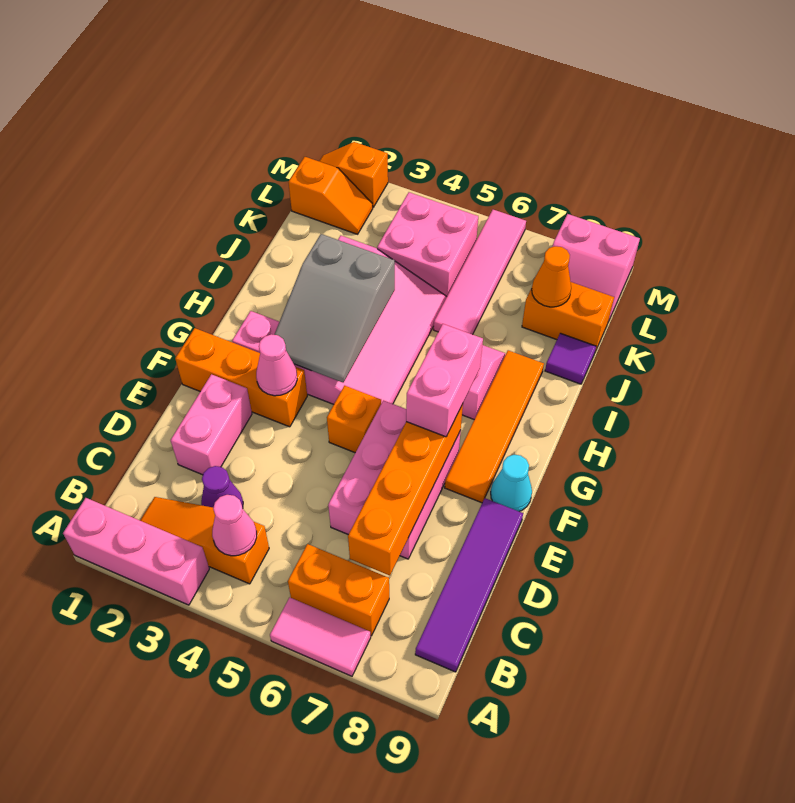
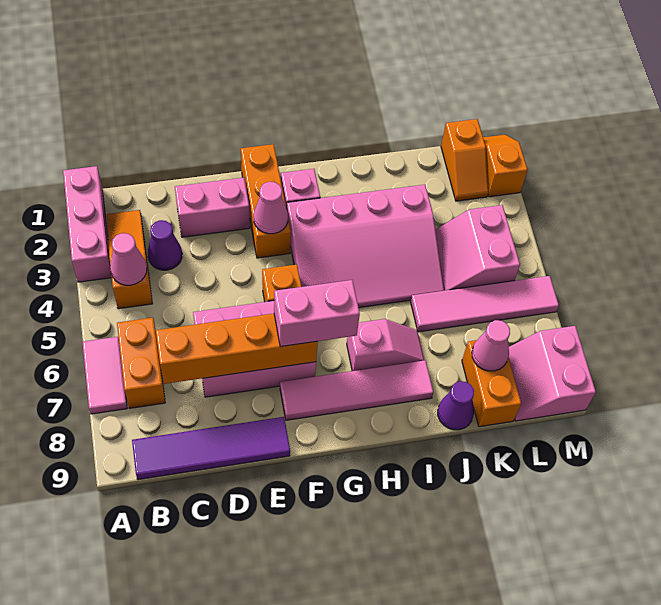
orange tile F8:I8 level 1 -> pink tile F8:I8 level 1
cyan cone F9 level 1 -> none
grey slope G3:I4 level 2 top I -> none
purple tile J9 level 1 -> purple cone J9 level 1
pink brick K4:L5 level 1 -> pink slope K4:L5 level 1 top L
orange cone K8 level 2 -> pink cone K8 level 2

